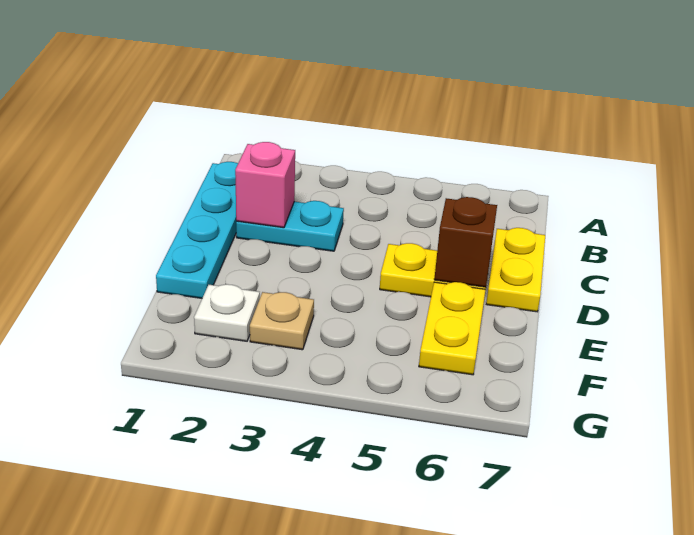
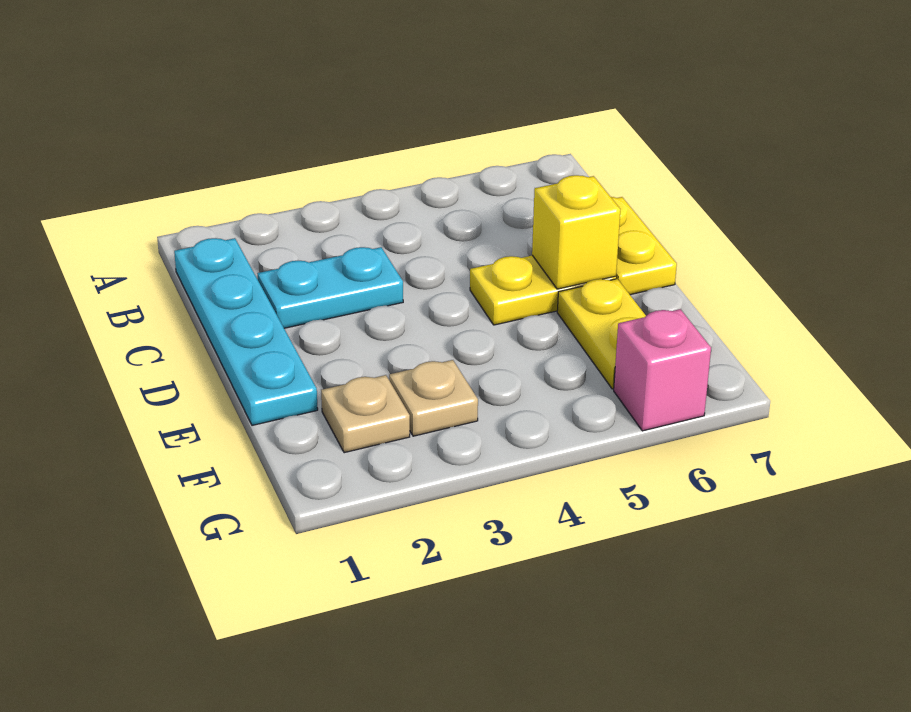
pink brick C2 level 2 -> pink brick G6 level 1
brown brick D6 level 2 -> yellow brick D6 level 2
white plate F2 level 1 -> tan plate F2 level 1

